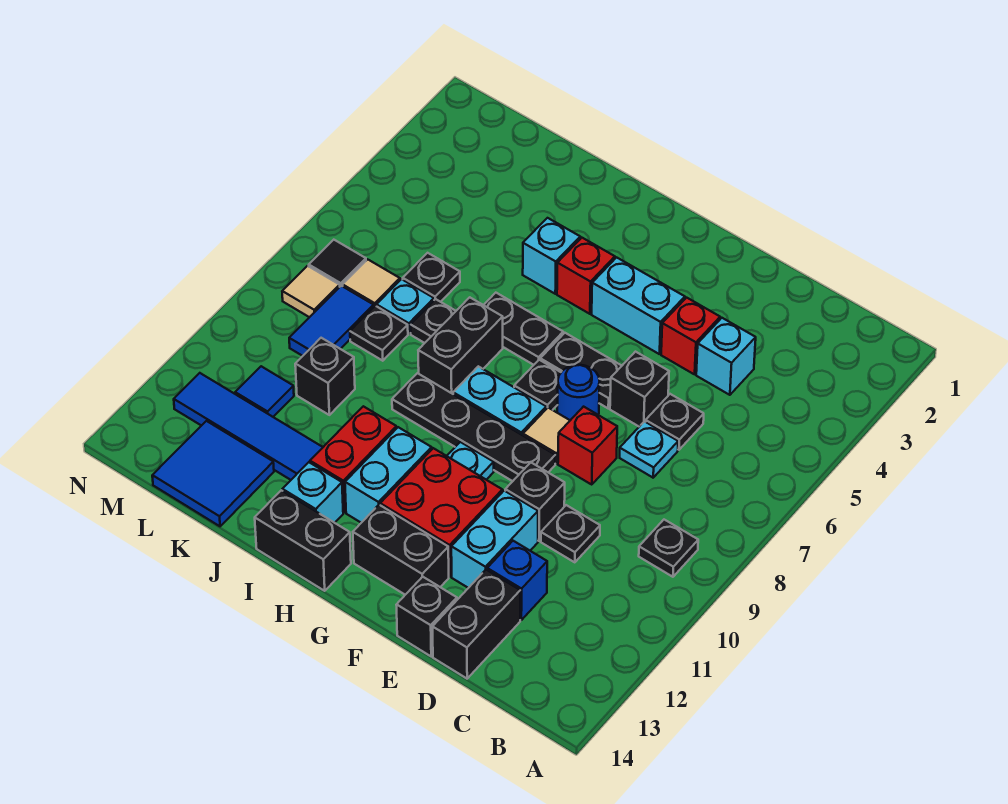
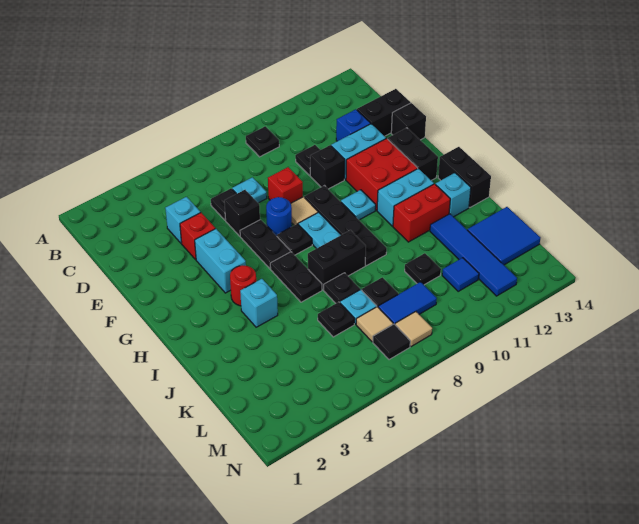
red brick H4 level 1 -> red round brick H4 level 1
black brick K10 level 1 -> black plate K10 level 1

